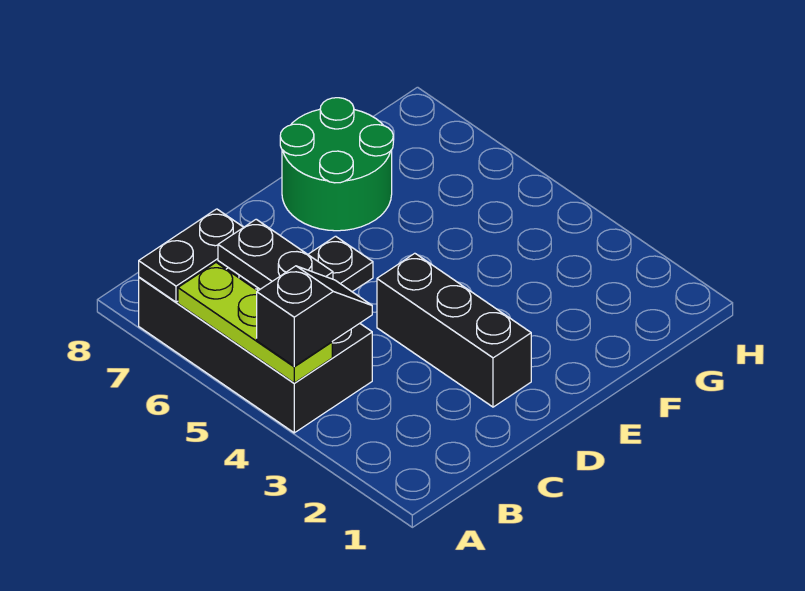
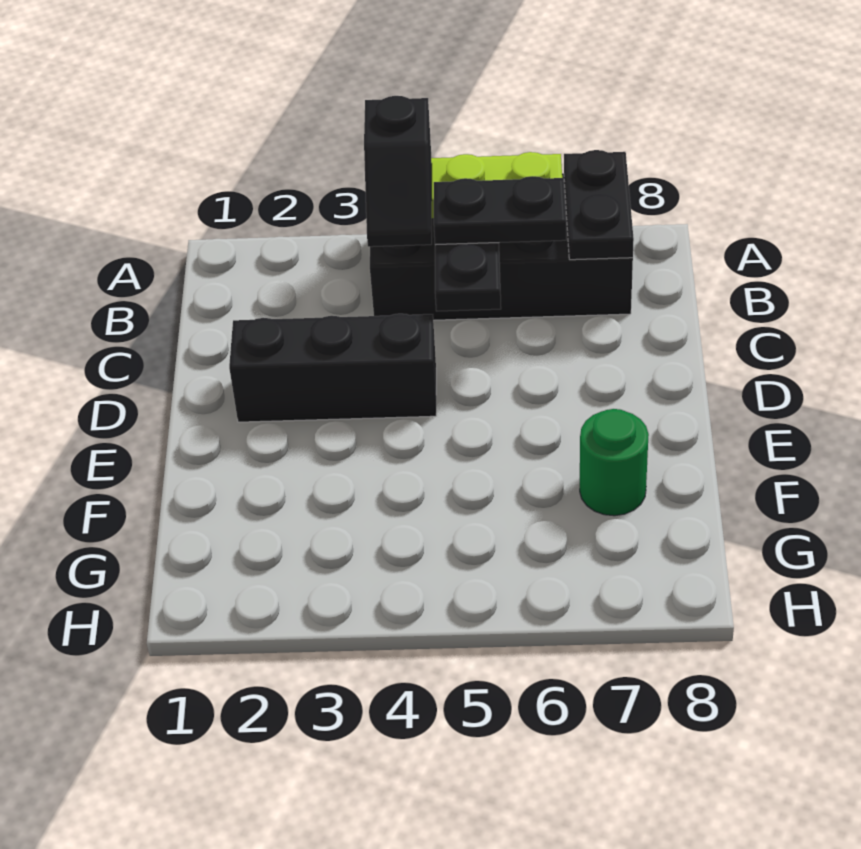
green round brick E7:F8 level 1 -> green round brick F7 level 1

